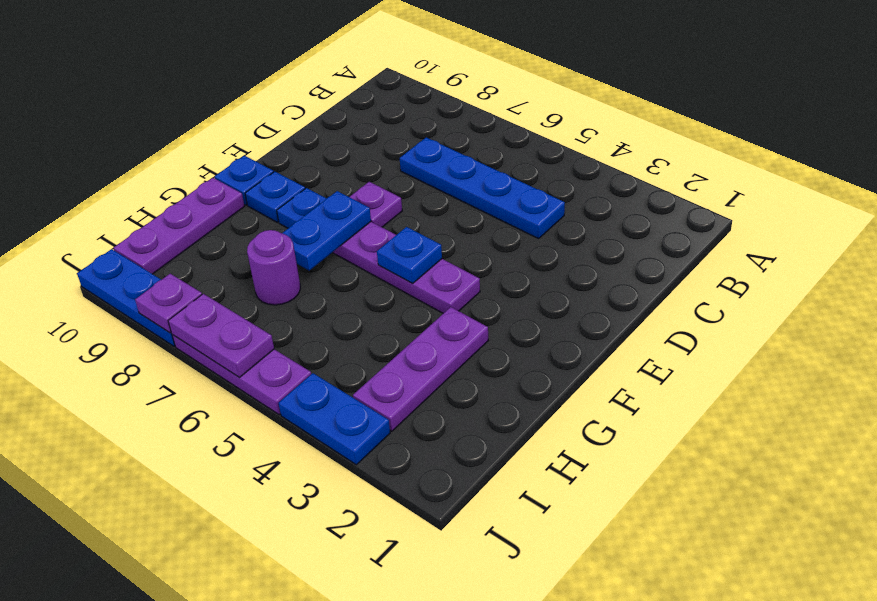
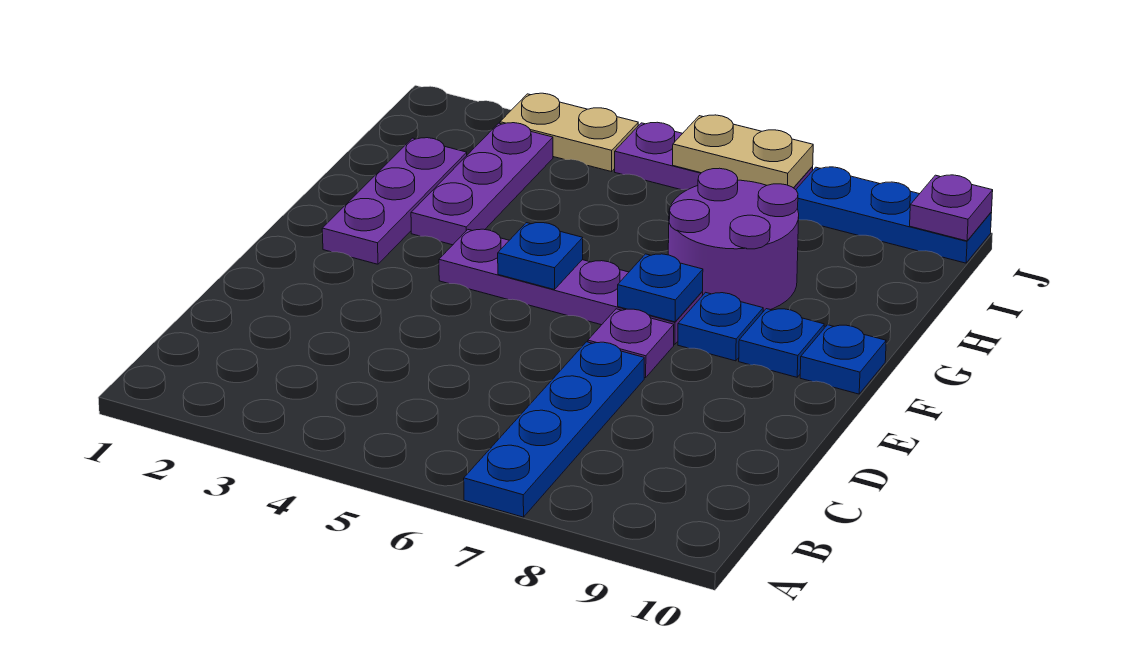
blue plate C4:C7 level 1 -> blue plate A7:D7 level 1
blue plate F7:G7 level 2 -> blue plate F7 level 2
purple plate G10:I10 level 1 -> purple plate F2:H2 level 1
purple round brick H7 level 1 -> purple round brick G7:H8 level 1
blue plate J3:J4 level 1 -> tan plate J3:J4 level 1
purple plate J6:J7 level 2 -> tan plate J6:J7 level 2
purple plate J8 level 2 -> purple plate J10 level 2

